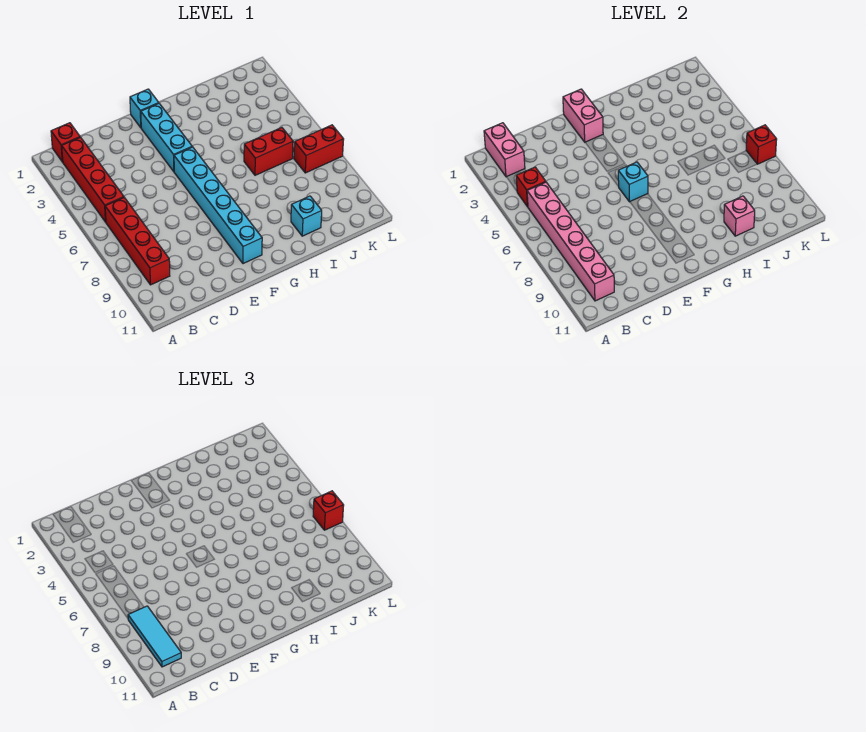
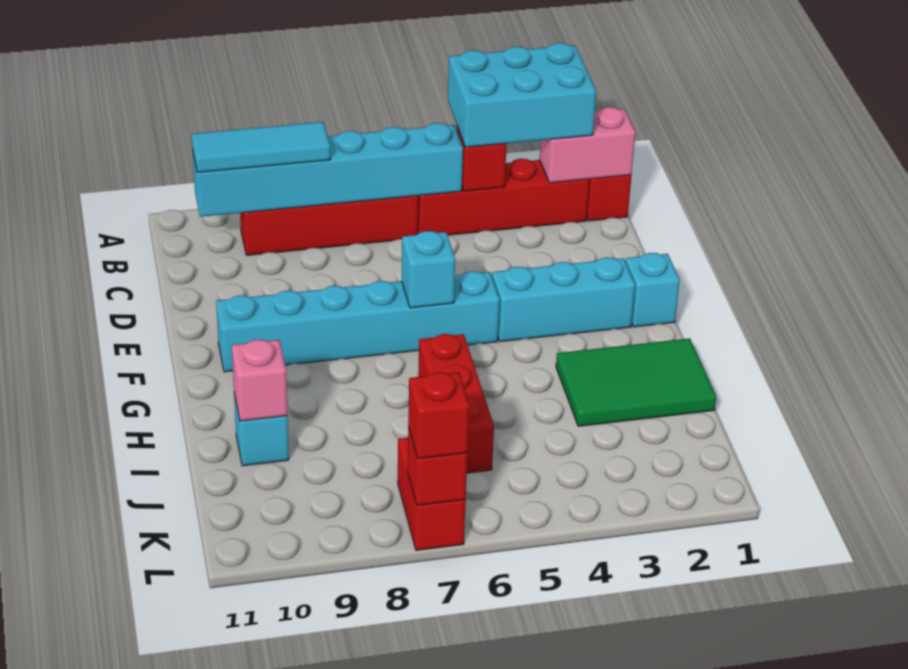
none -> cyan brick A2:B4 level 3
pink brick B5:B10 level 2 -> cyan brick B5:B10 level 2
pink brick F1:F2 level 2 -> none
none -> green tile H1:I3 level 1
red brick I6:J6 level 1 -> red brick H6:J6 level 1

